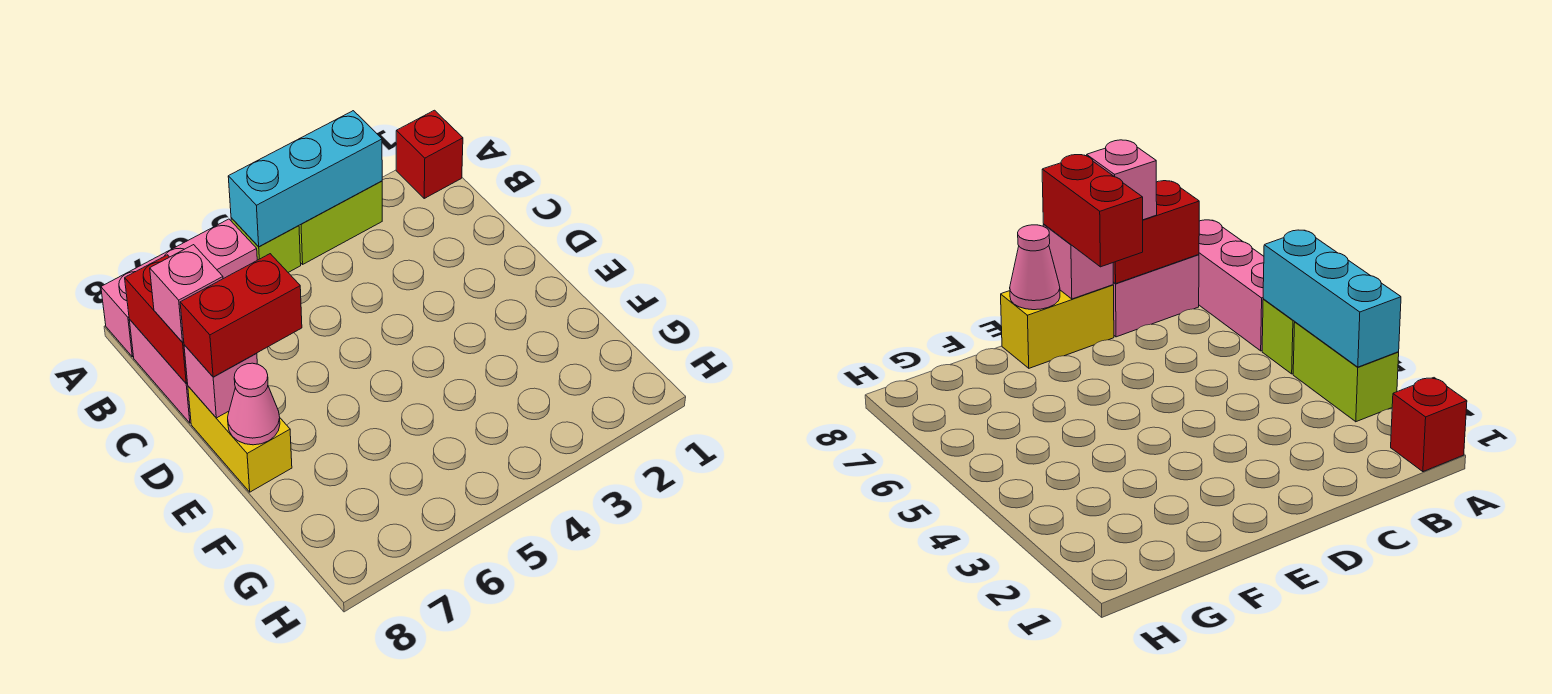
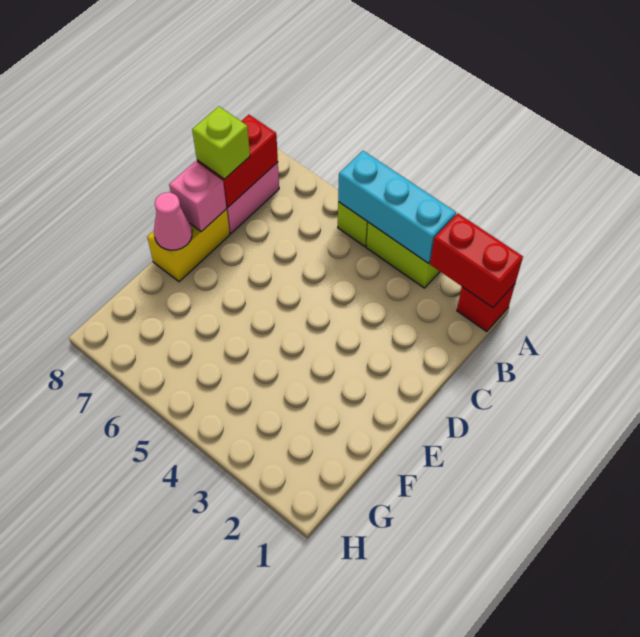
pink brick A6:A8 level 1 -> none
pink brick C8 level 3 -> lime brick C8 level 3
red brick D7:D8 level 3 -> red brick A1:A2 level 2

